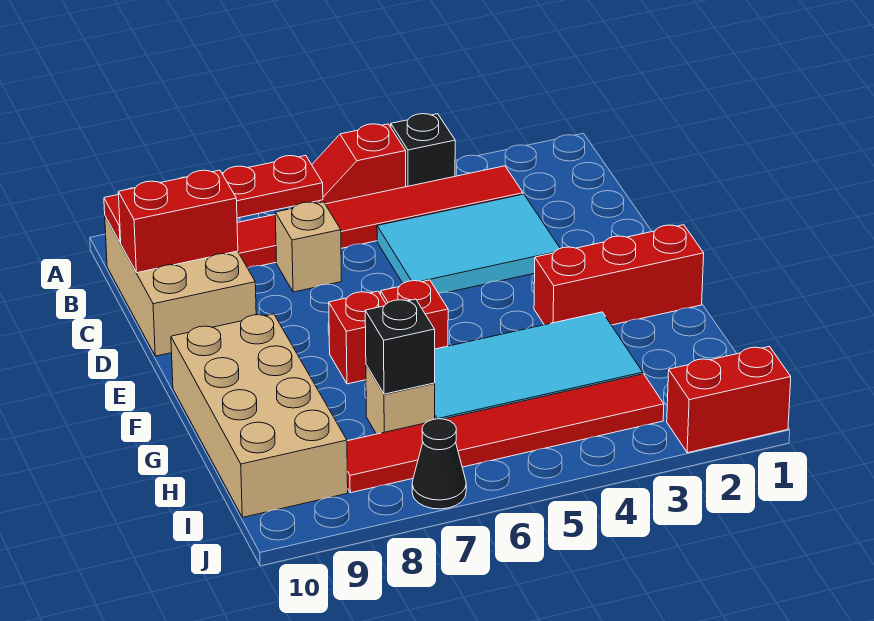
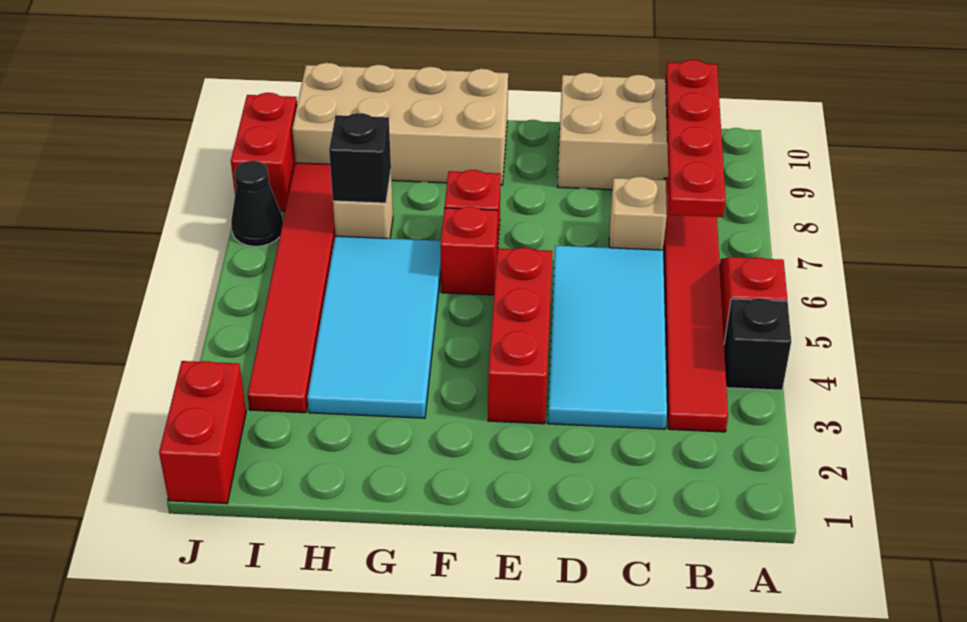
cyan tile C3:D5 level 1 -> cyan tile C3:D6 level 1
red brick C9:C10 level 2 -> red brick J8:J9 level 1
red brick F1:F3 level 1 -> red brick E3:E5 level 1

